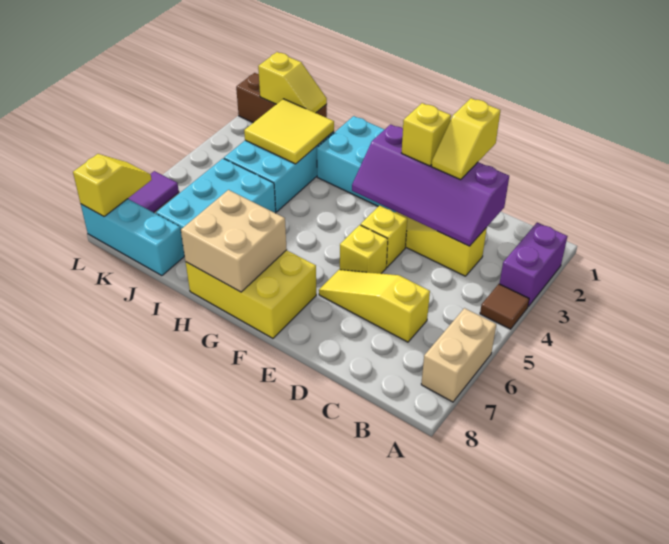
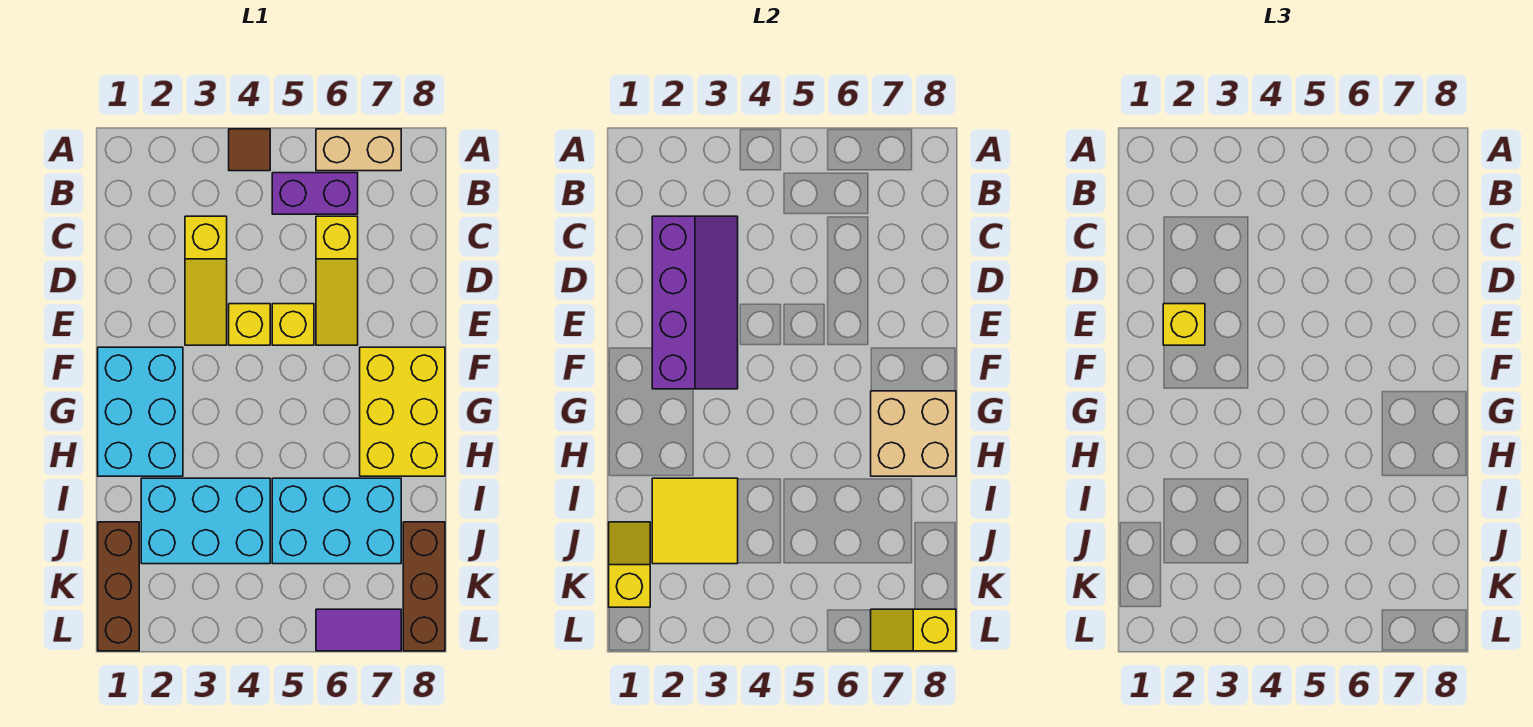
purple brick A2:A3 level 1 -> purple brick B5:B6 level 1
yellow slope D1:D2 level 3 top 1 -> none
cyan brick J8:L8 level 1 -> brown brick J8:L8 level 1

